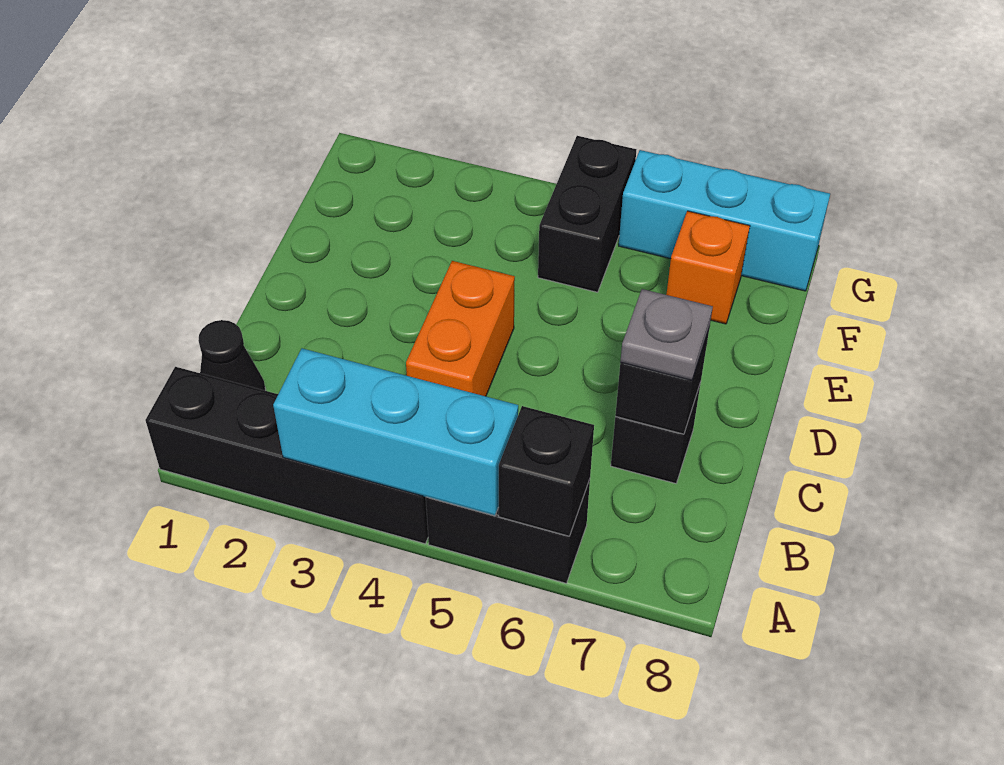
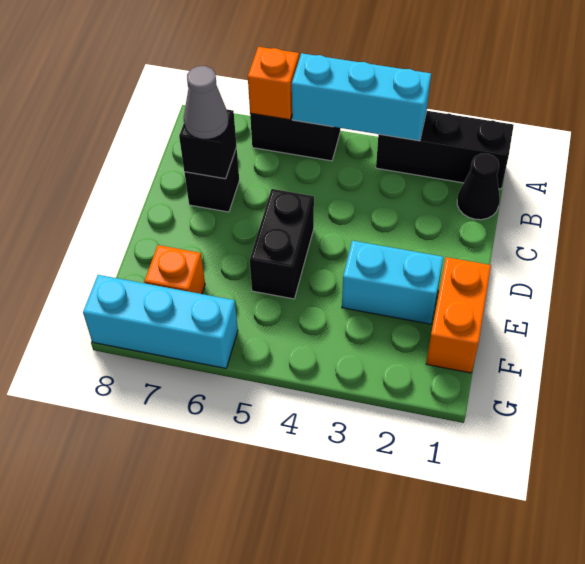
black brick A1:A4 level 1 -> black brick A1:A3 level 1
black brick A6 level 2 -> orange brick A6 level 2
orange brick C4:D4 level 1 -> orange brick E1:F1 level 1
grey plate C7 level 3 -> grey cone C7 level 3
none -> cyan brick E2:E3 level 1
black brick F5:G5 level 1 -> black brick D5:E5 level 1

